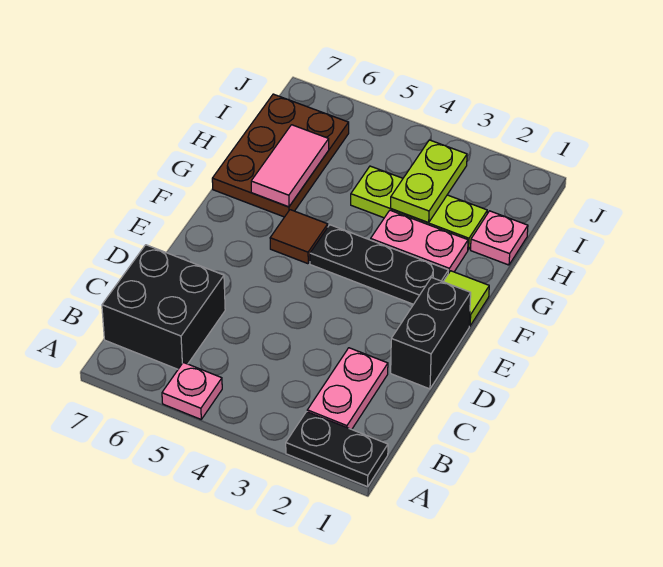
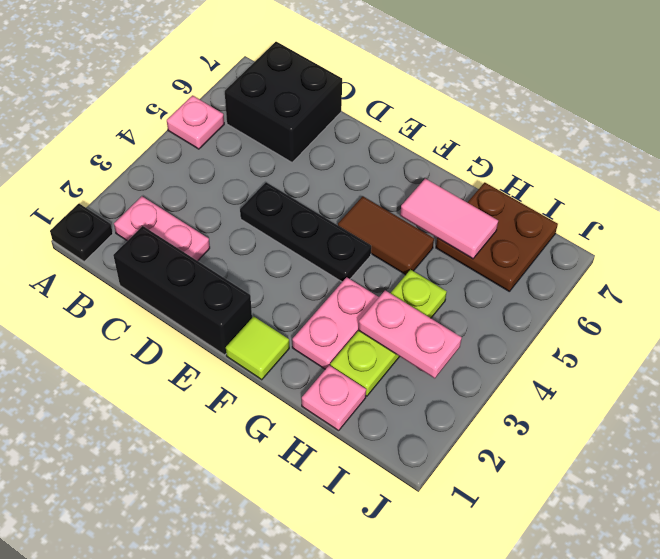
black plate A1:A2 level 1 -> black plate A1 level 1
black brick D1:E1 level 1 -> black brick C1:E1 level 1
black plate F2:F4 level 1 -> black plate D4:F4 level 1
brown tile F5 level 1 -> brown tile F5:G5 level 1
brown plate G6:I7 level 1 -> brown plate H6:I7 level 1
lime plate H3:I3 level 2 -> pink plate H3:I3 level 2

